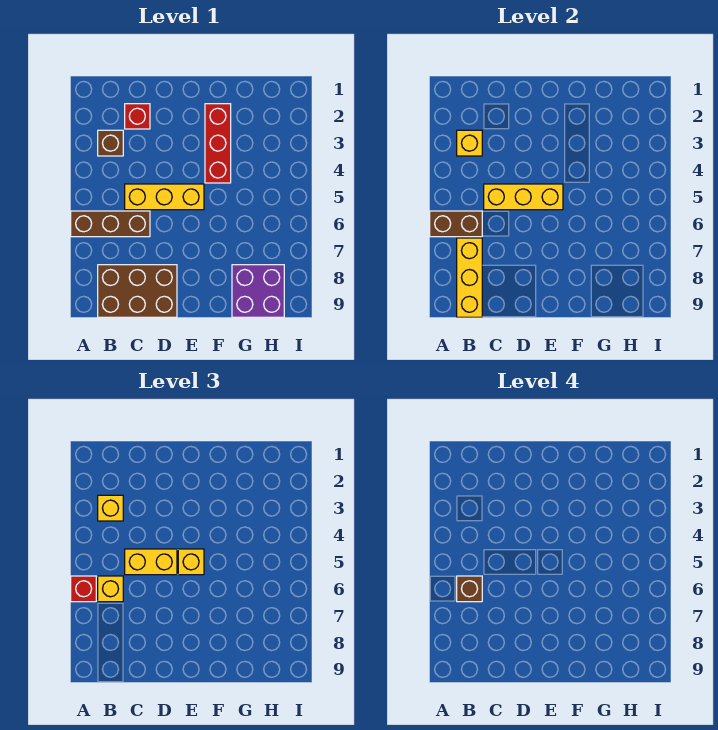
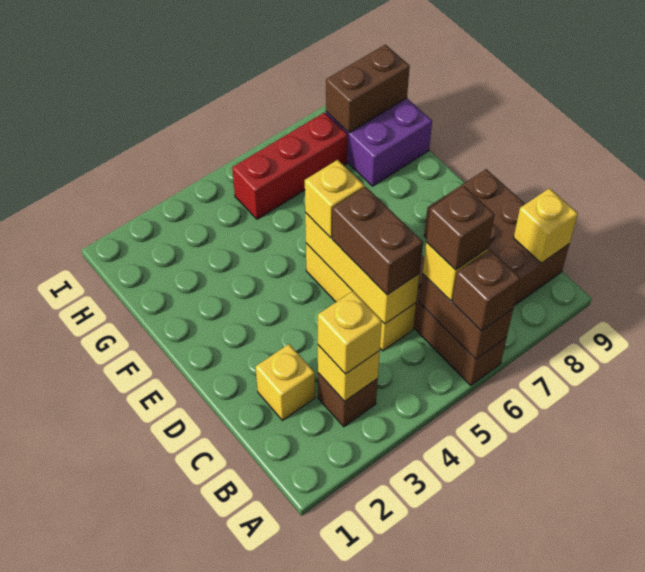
red brick A6 level 3 -> brown brick A6 level 3
yellow brick B7:B9 level 2 -> yellow brick B9 level 2
red brick C2 level 1 -> yellow brick C2 level 1
yellow brick C5:D5 level 3 -> brown brick C5:D5 level 3
red brick F2:F4 level 1 -> red brick H5:H7 level 1
none -> brown brick H8:H9 level 2

